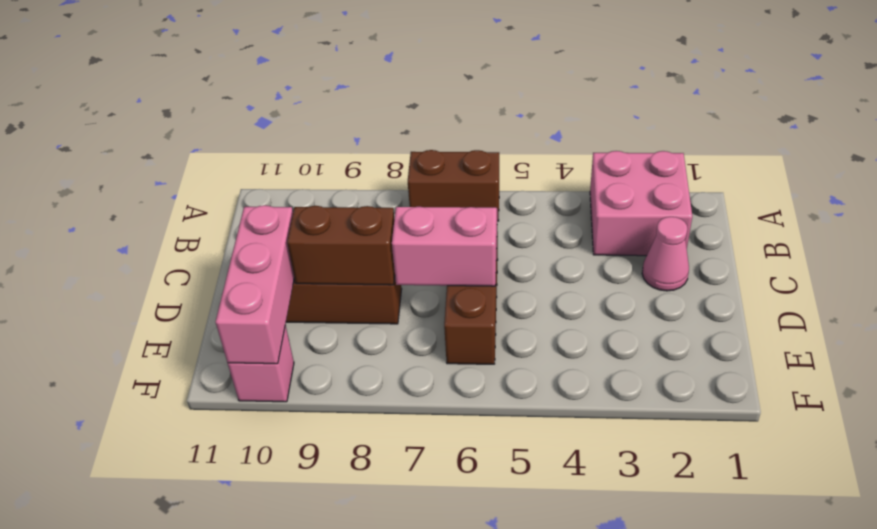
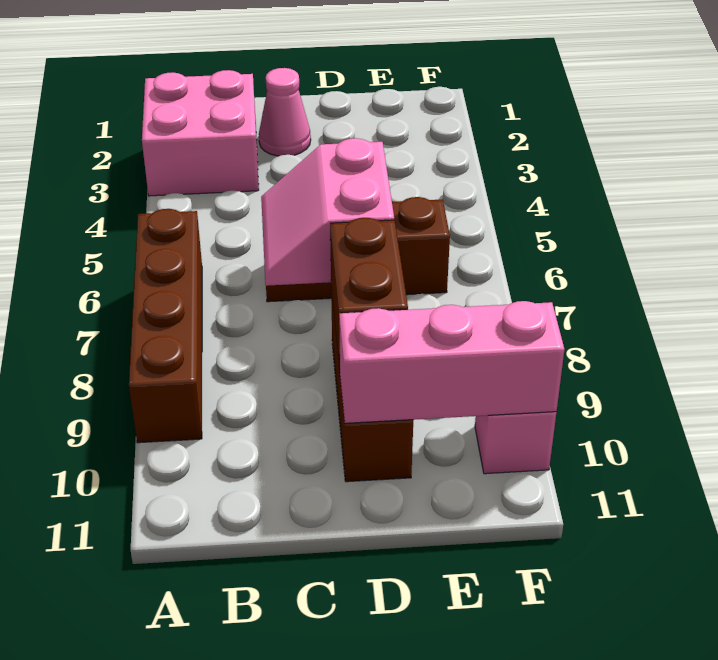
brown brick A6:A7 level 1 -> brown brick A6:A9 level 1

